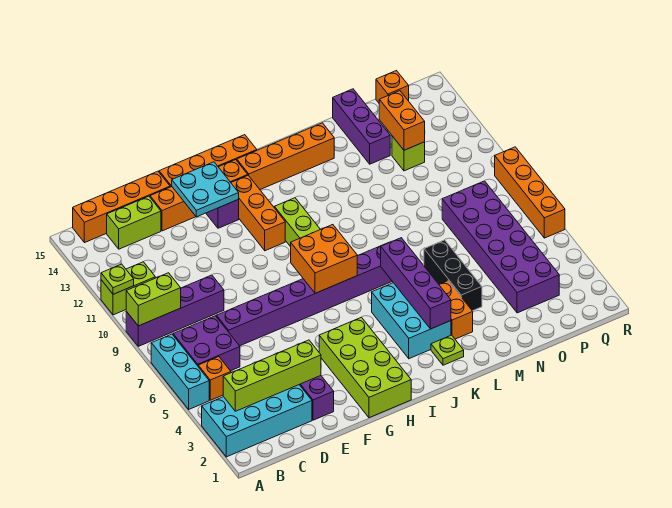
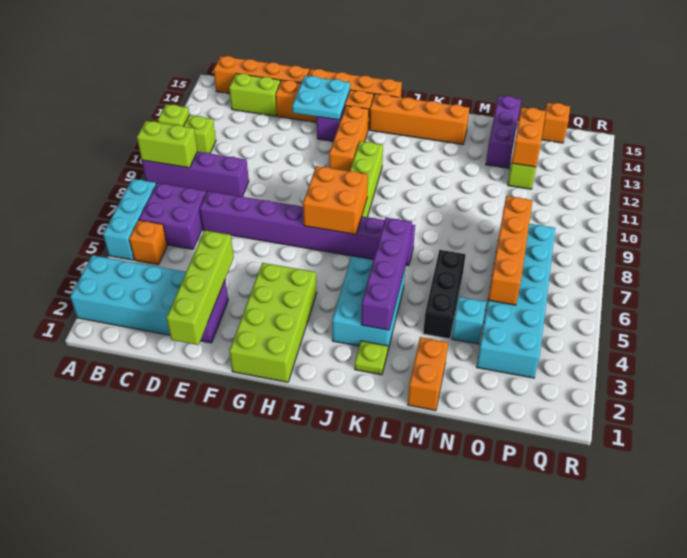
lime brick B3:E3 level 2 -> lime brick E1:E4 level 2
orange brick L3:L4 level 1 -> orange brick M1:M2 level 1
none -> cyan brick N4 level 1
purple brick O3:P8 level 1 -> cyan brick O3:P8 level 1
orange brick R6:R9 level 1 -> orange brick O5:O8 level 2

